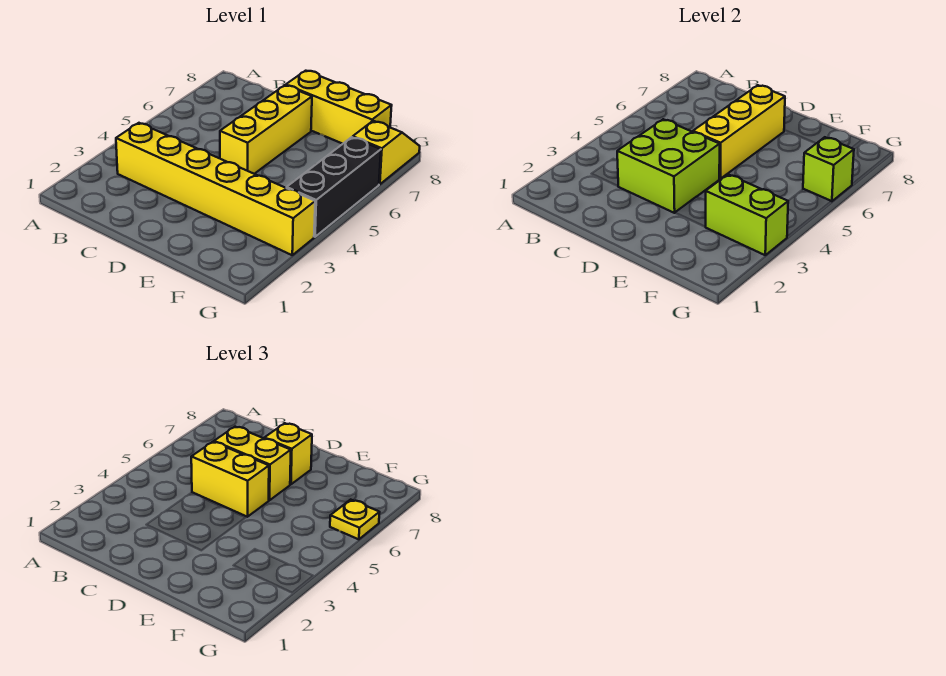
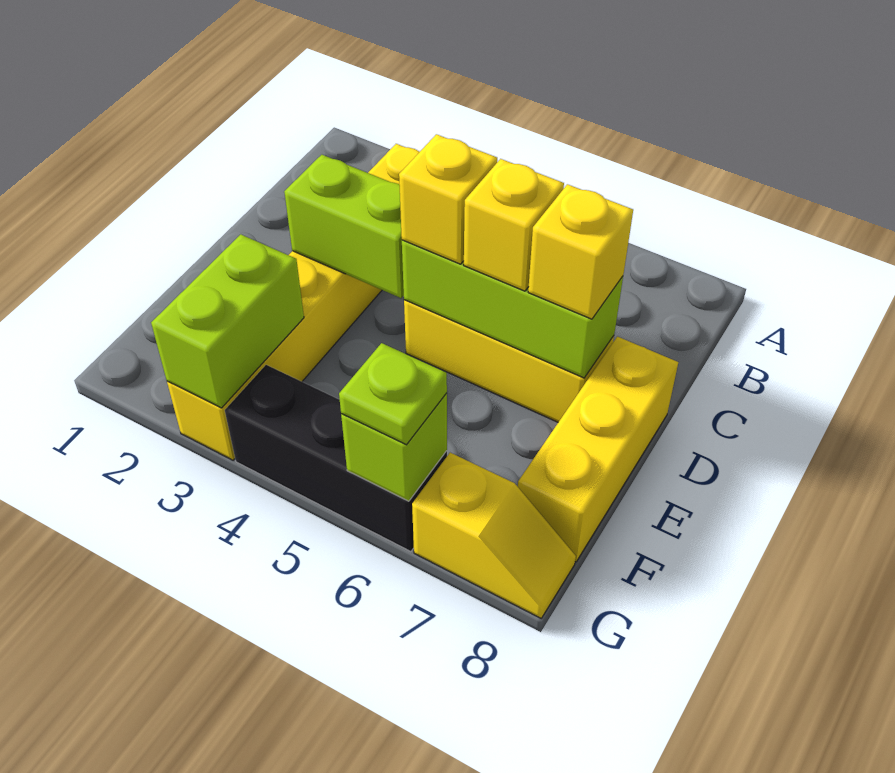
lime brick C3:D4 level 2 -> lime brick D3:D4 level 2
yellow brick C5:D5 level 3 -> yellow brick D5 level 3
yellow brick C6:D6 level 3 -> yellow brick D6 level 3
yellow brick D5:D7 level 2 -> lime brick D5:D7 level 2
yellow plate G6 level 3 -> lime plate G6 level 3

